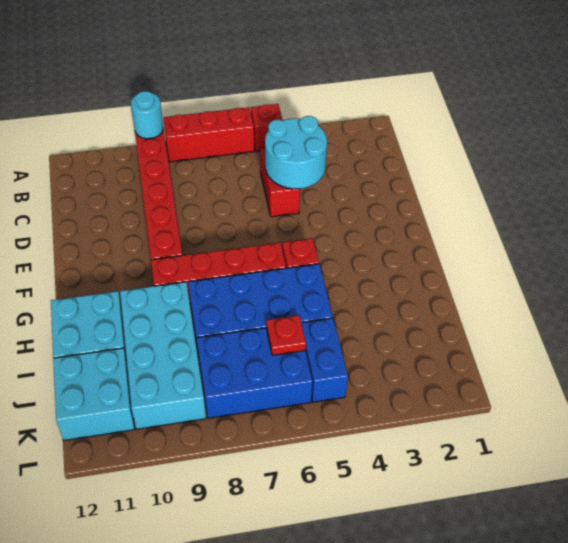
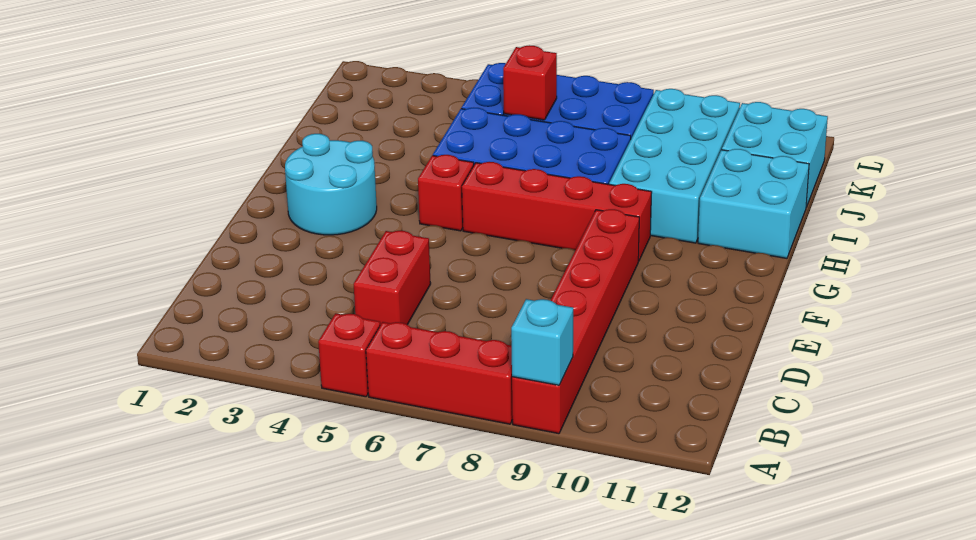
cyan round brick A9 level 2 -> cyan brick A9 level 2
cyan round brick C4:D5 level 2 -> cyan round brick F2:G3 level 1
red plate J6 level 2 -> red brick J6 level 2

